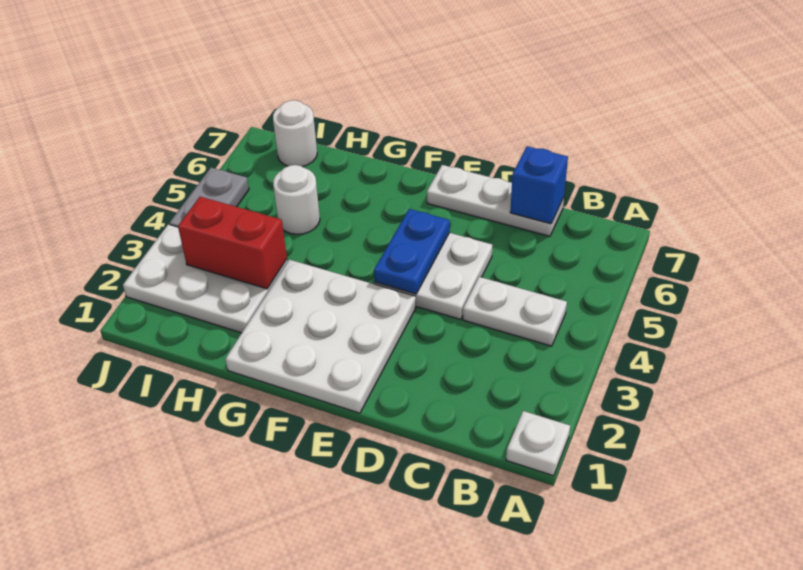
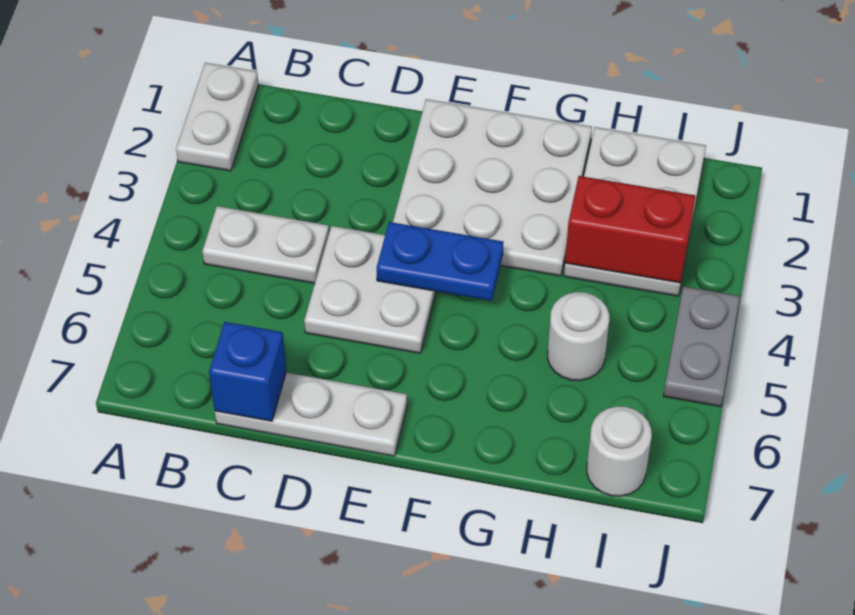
white plate A1 level 1 -> white plate A1:A2 level 1
blue plate E4:E5 level 2 -> blue plate E4:F4 level 2
white plate H2:J3 level 1 -> white plate H1:I3 level 1

